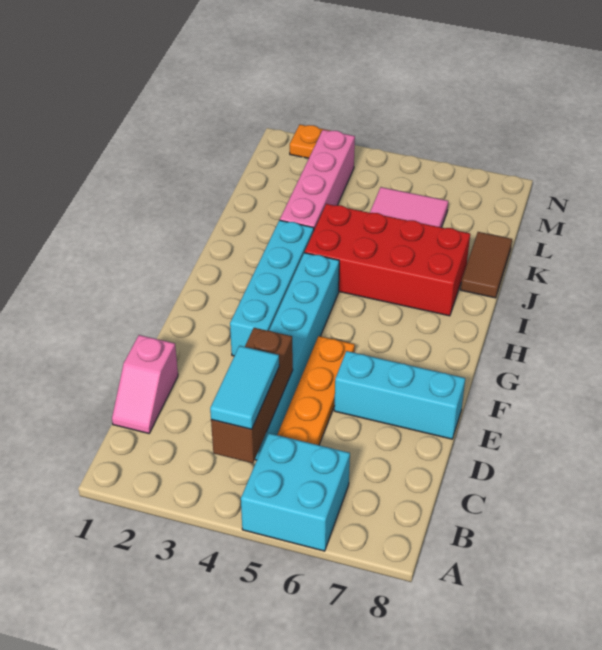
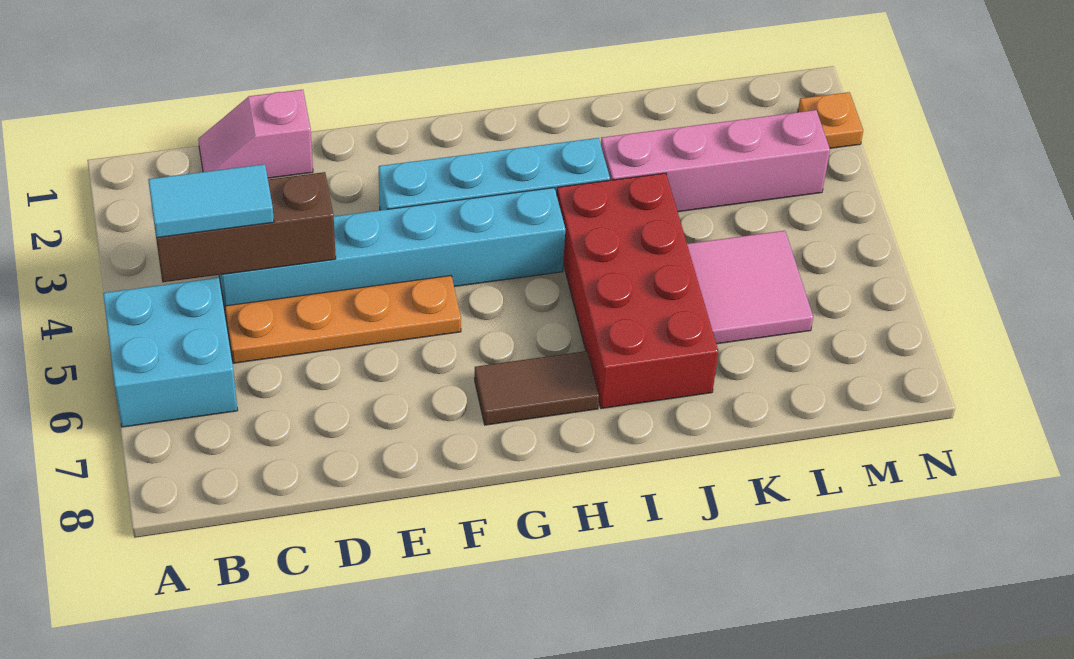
cyan brick E6:E8 level 1 -> none
brown tile J8:K8 level 1 -> brown tile G7:H7 level 1

